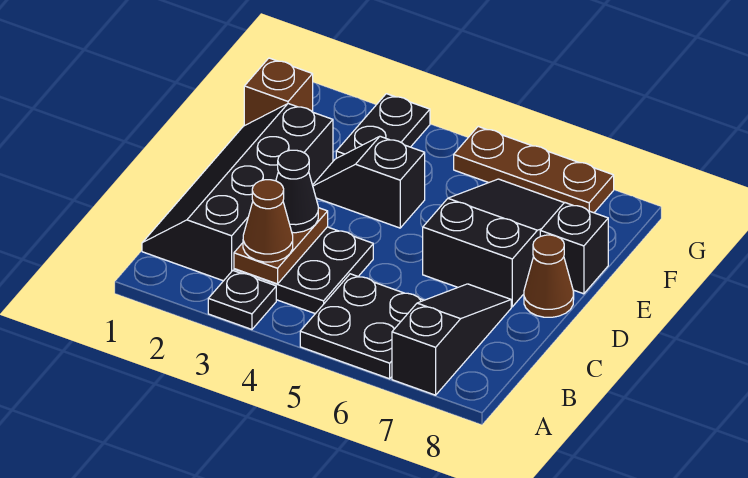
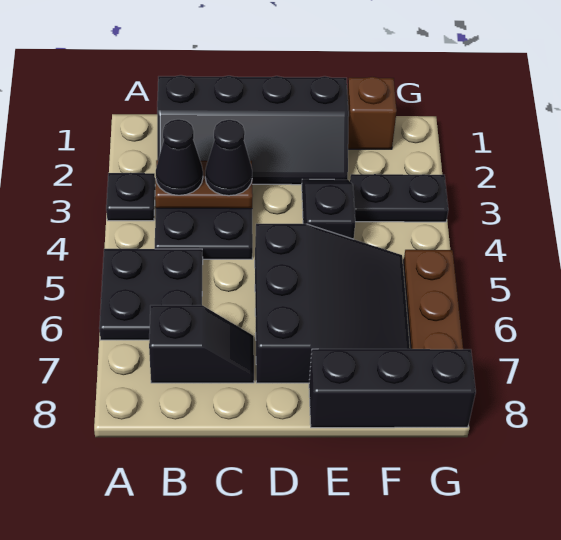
black slope A7:C7 level 1 top A -> black slope B7:C7 level 1 top B
black slope B1:E2 level 1 top 2 -> black slope B1:E2 level 1 top 1
brown cone B3 level 3 -> black cone B3 level 3
black slope D6:F7 level 1 top D -> black slope D5:F7 level 1 top D
brown cone D8 level 1 -> none
black brick E8 level 1 -> black brick E8:G8 level 1

